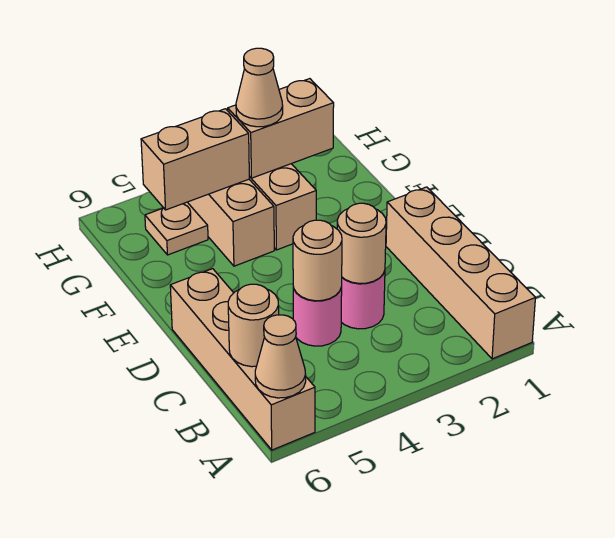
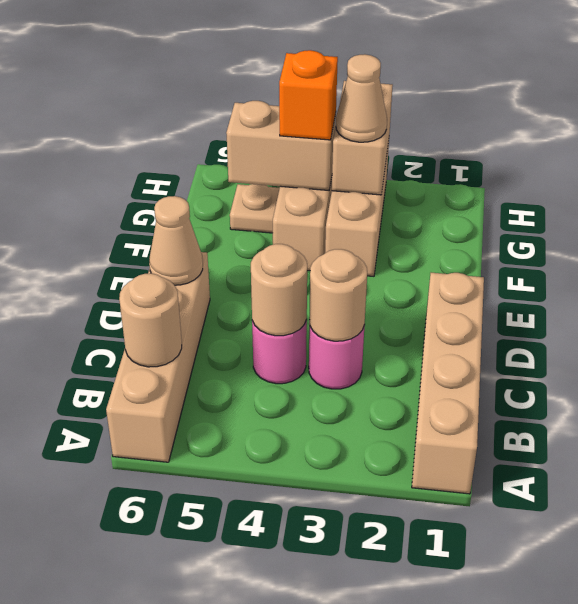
tan cone A6 level 2 -> tan cone D6 level 2
tan brick G2:G3 level 2 -> tan brick G3:H3 level 2
none -> orange brick G4 level 3

